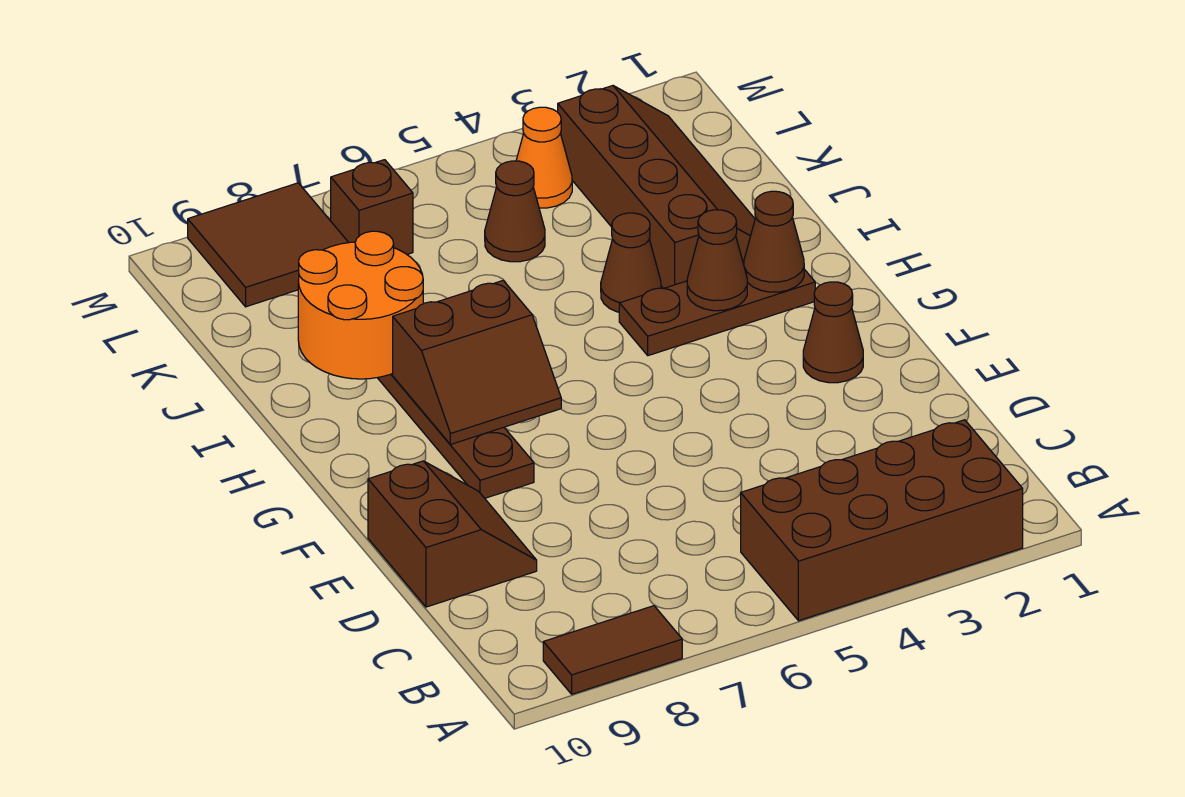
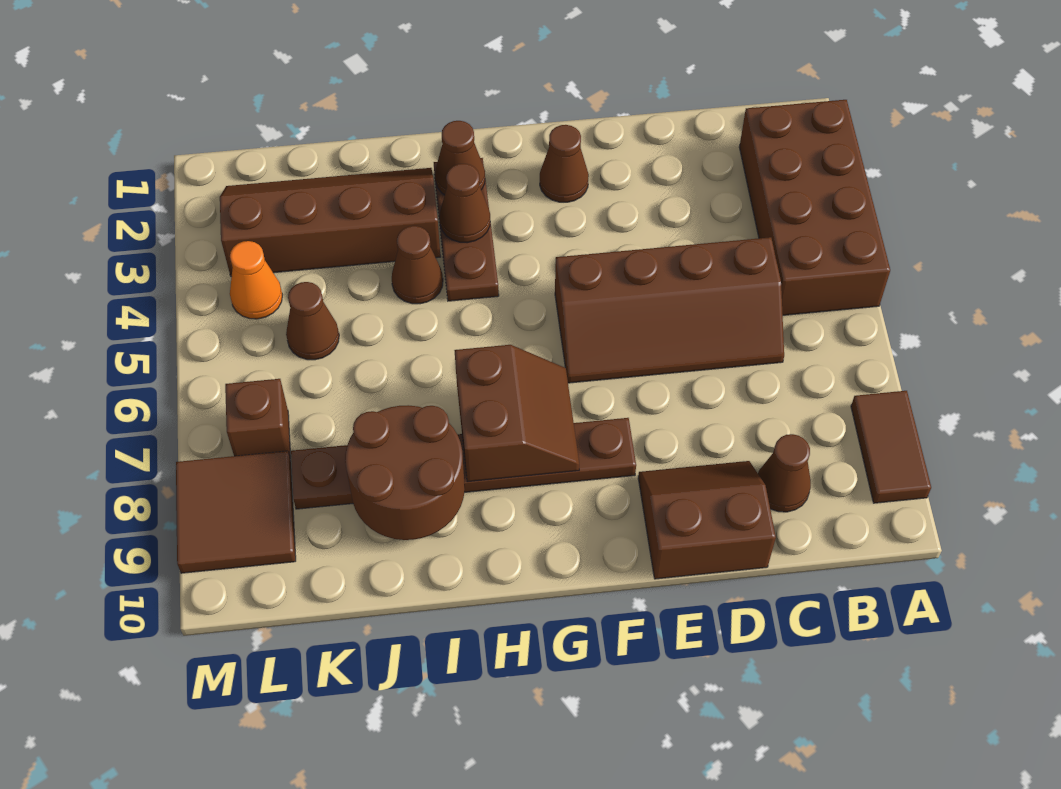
none -> brown slope C5:F6 level 1 top 5
none -> brown cone C9 level 1
orange round brick I8:J9 level 2 -> brown round brick I8:J9 level 2

